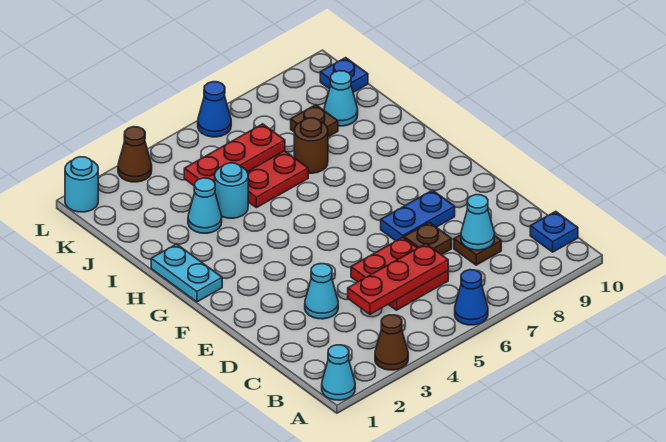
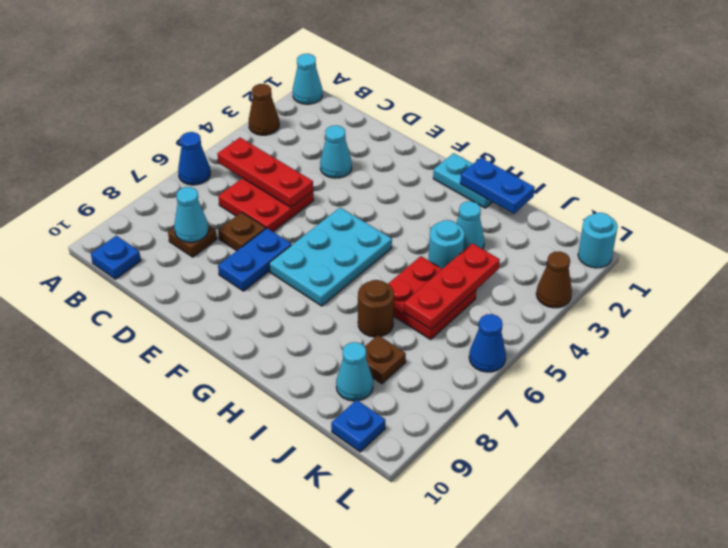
red plate C4:C6 level 2 -> red plate B5:D5 level 2
none -> cyan plate F5:G7 level 1
none -> blue plate H1:I1 level 2

